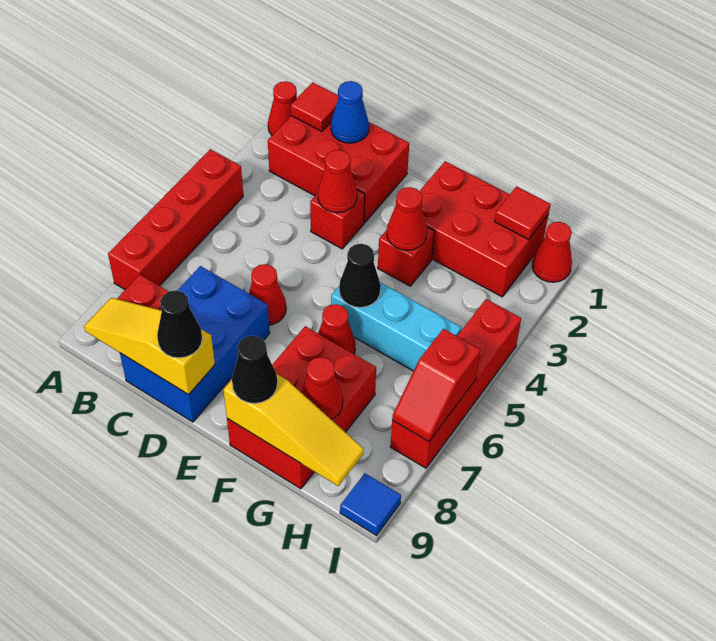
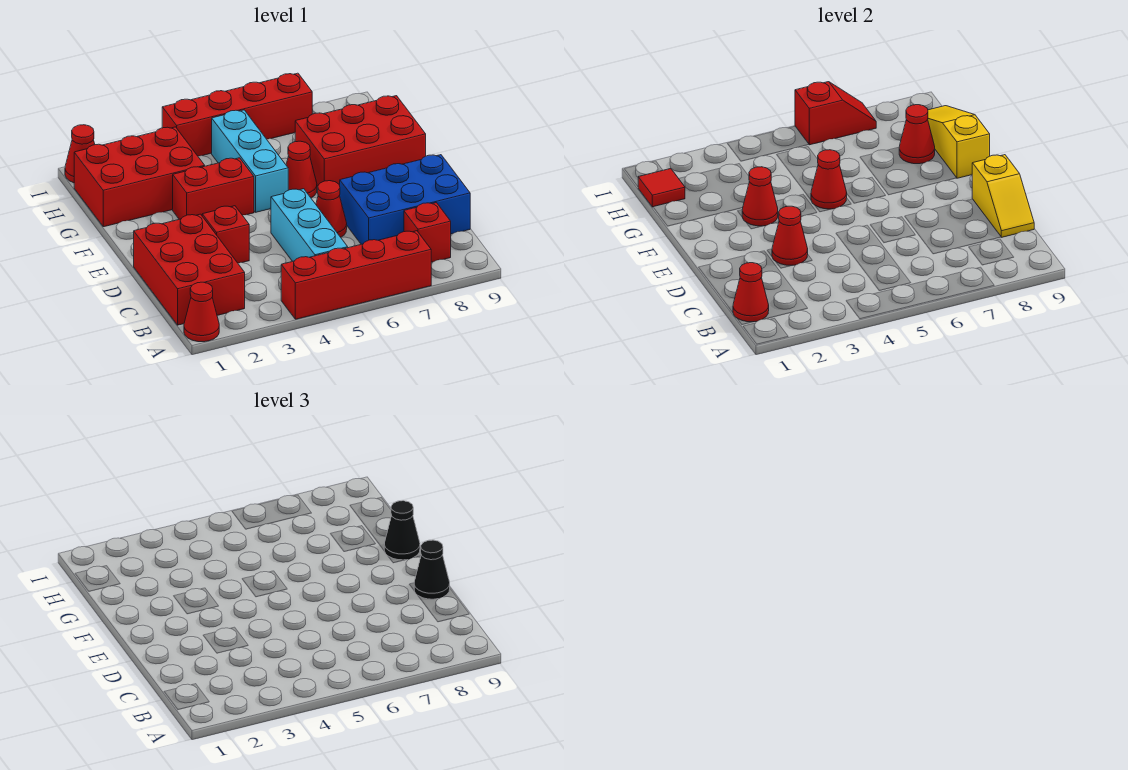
red tile B1 level 2 -> red cone B1 level 2
none -> cyan brick B5:D5 level 1
yellow slope B9:D9 level 2 top D -> yellow slope C9:D9 level 2 top D
blue cone C1 level 2 -> none
red brick F1:H2 level 1 -> red brick G1:H3 level 1
red brick F3 level 1 -> red brick F3:F4 level 1
black cone F5 level 2 -> red cone F5 level 2
blue tile I9 level 1 -> none

